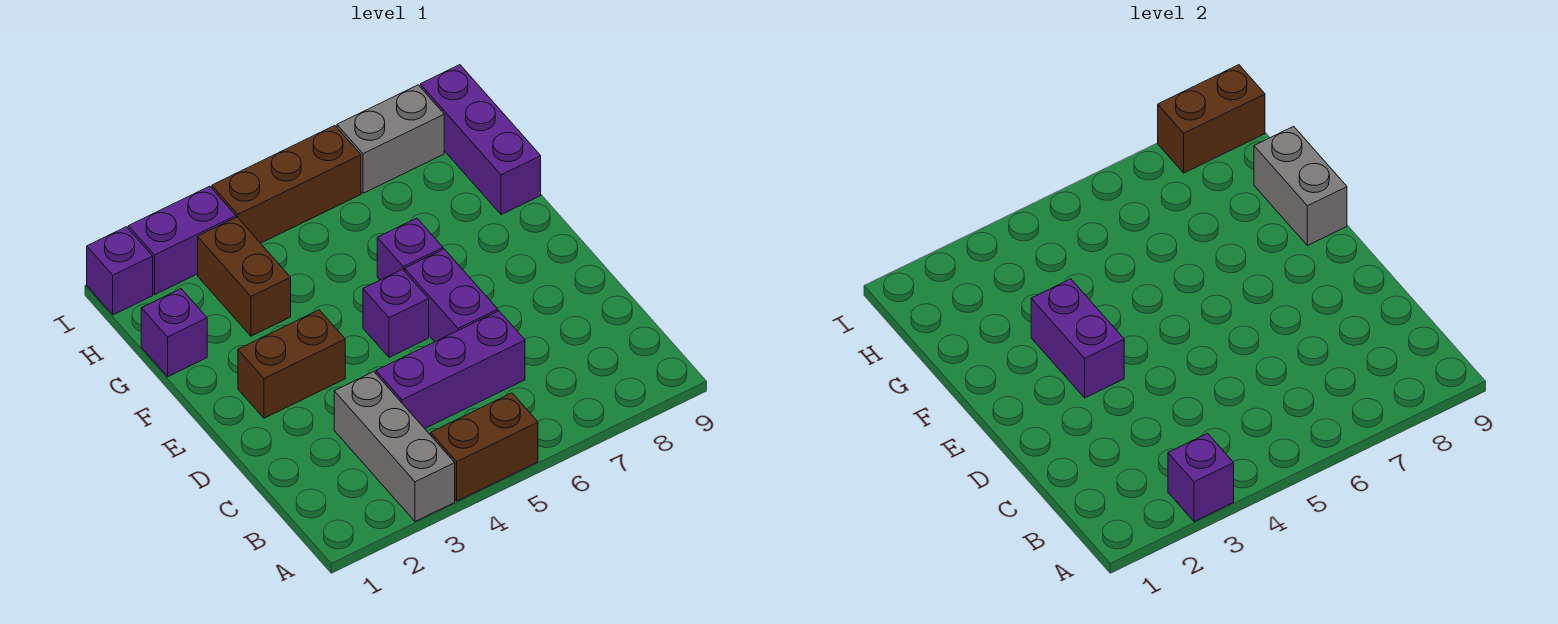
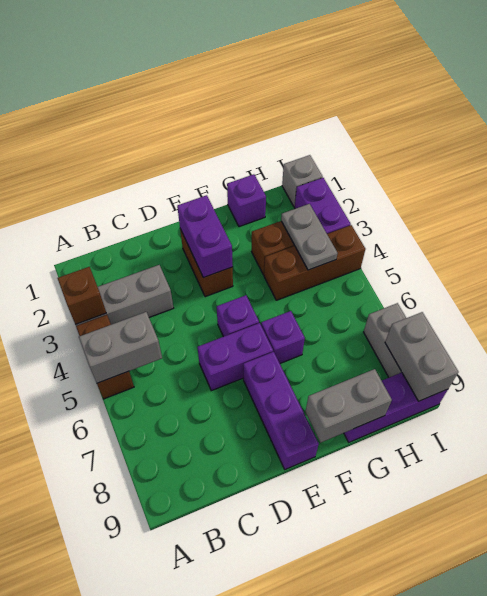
purple brick A3 level 2 -> brown brick A3 level 2
none -> grey brick A5:B5 level 2
purple brick C4:C6 level 1 -> purple brick E7:E9 level 1
purple brick E3:F3 level 2 -> purple brick E2:E3 level 2
none -> grey plate H3:H4 level 2
purple brick I1 level 1 -> grey brick I1 level 1
brown brick I4:I6 level 1 -> brown brick G4:I4 level 1
brown brick I8:I9 level 2 -> grey brick I8:I9 level 2

